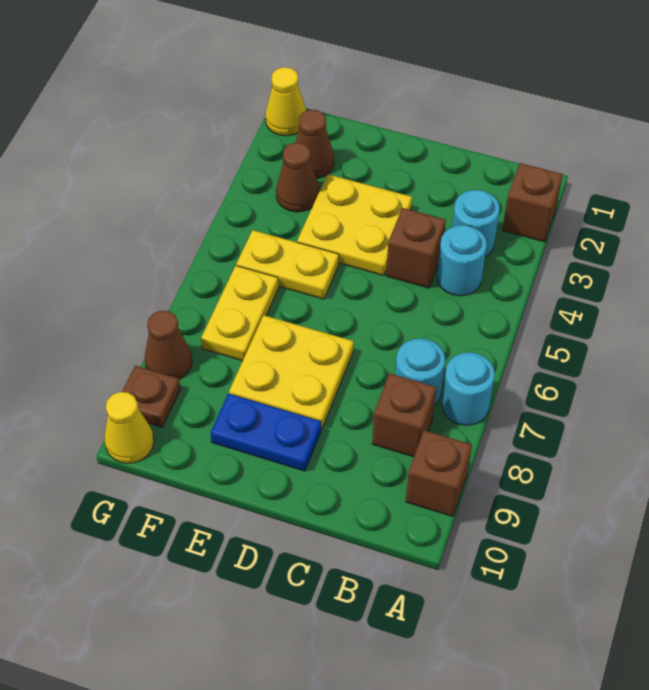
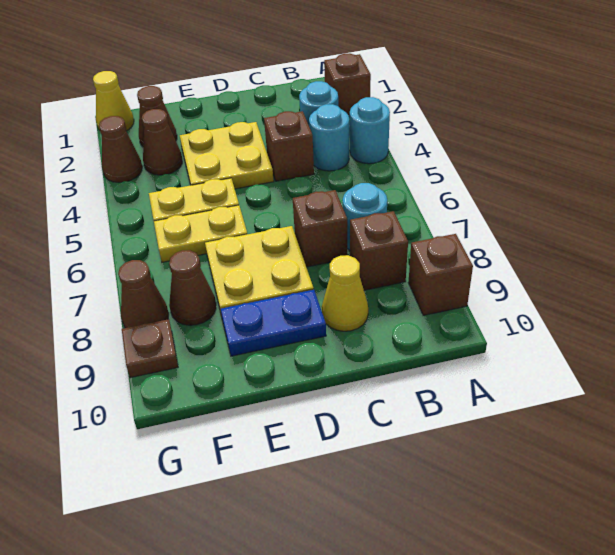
cyan round brick A7 level 1 -> cyan round brick A4 level 1
none -> brown brick C7 level 1
yellow plate F6:F7 level 1 -> yellow plate E6:F6 level 1
none -> brown cone F8 level 1
none -> brown cone G3 level 1
yellow cone G10 level 1 -> yellow cone C9 level 1

